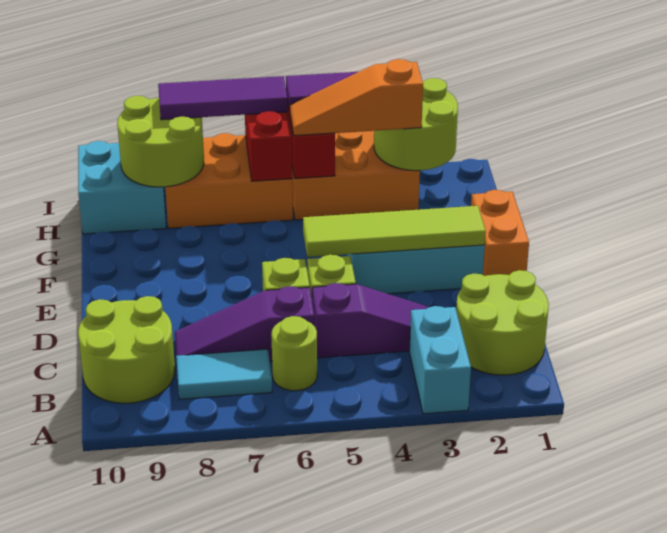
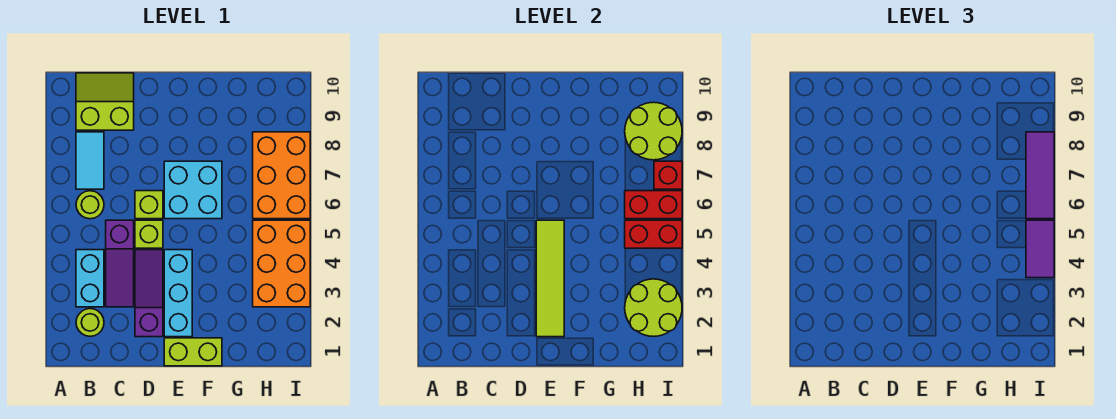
cyan brick A3:B3 level 1 -> cyan brick B3:B4 level 1
lime round brick B1:C2 level 1 -> lime round brick B2 level 1
lime round brick B9:C10 level 1 -> lime slope B9:C10 level 1 top 9
purple slope C6:C8 level 1 top 6 -> purple slope D2:D4 level 1 top 2
orange brick E1:F1 level 1 -> lime brick E1:F1 level 1
orange slope H3:H5 level 3 top 3 -> none
cyan brick H9:I10 level 1 -> cyan brick E6:F7 level 1
none -> red brick I7 level 2

